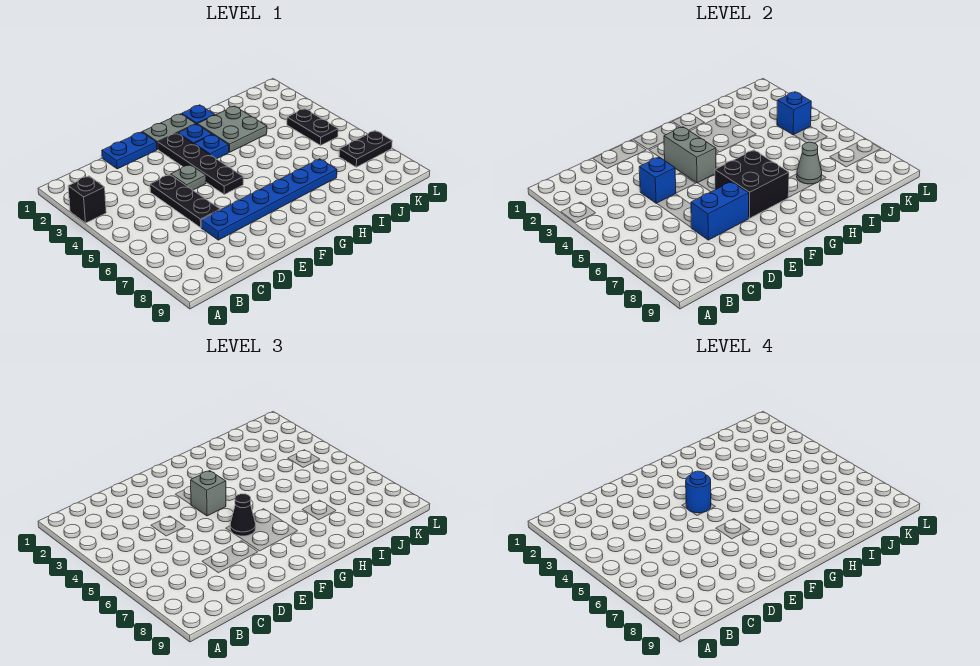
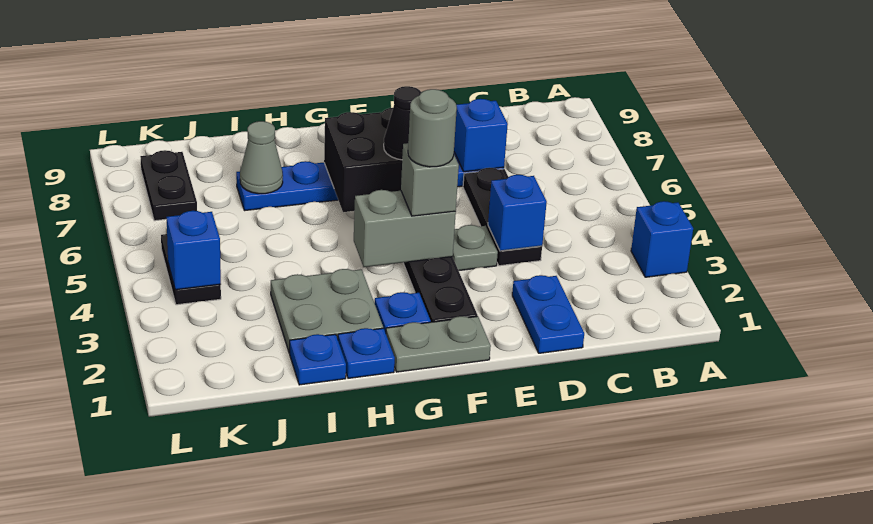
black brick A3 level 1 -> blue brick A3 level 1
blue plate D1:E1 level 1 -> blue plate D1:D2 level 1
blue brick D7:E7 level 2 -> blue brick D7 level 2
grey brick F3:F4 level 2 -> grey brick F4:G4 level 2
blue round brick F4 level 4 -> grey round brick F4 level 4
blue plate G3 level 1 -> blue plate I1 level 1
black plate K7:L7 level 1 -> black plate K7:K8 level 1

